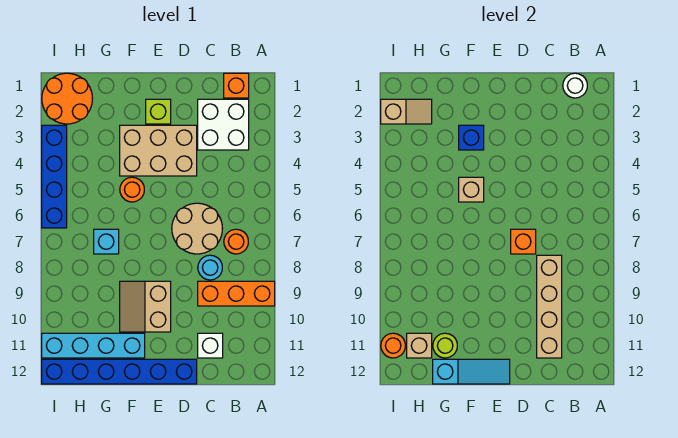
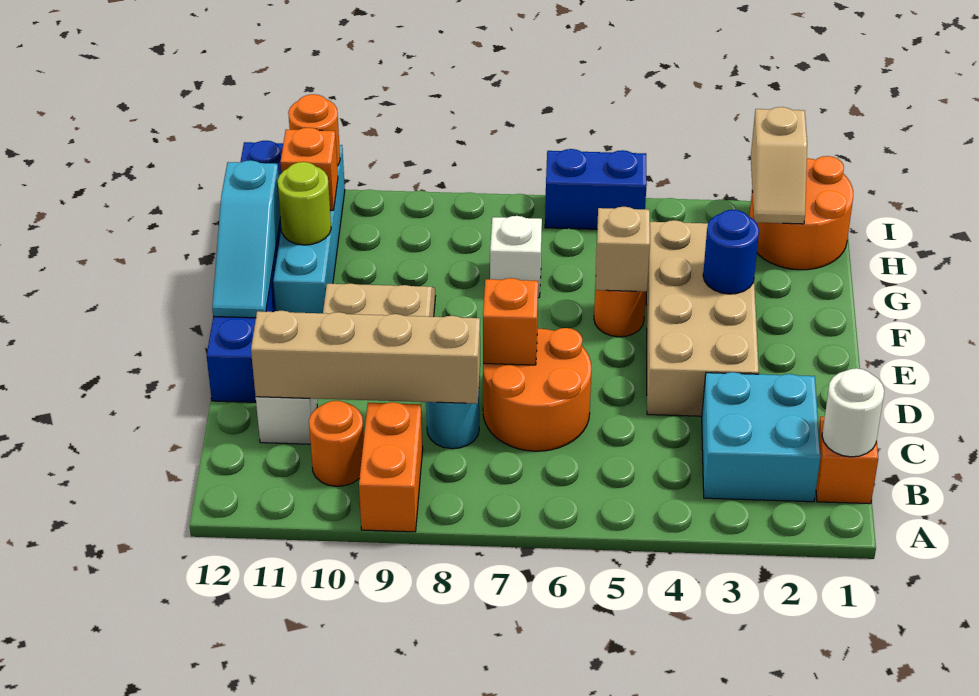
orange brick A9:C9 level 1 -> orange brick A9:B9 level 1
white brick B2:C3 level 1 -> cyan brick B2:C3 level 1
orange round brick B7 level 1 -> orange round brick B10 level 1
tan round brick C6:D7 level 1 -> orange round brick C6:D7 level 1
tan brick D3:F4 level 1 -> tan brick D3:G4 level 1
lime brick E2 level 1 -> none
blue brick F3 level 2 -> blue round brick F3 level 2
cyan brick G7 level 1 -> white brick G7 level 1
tan brick H11 level 2 -> orange brick H11 level 2
blue brick I3:I6 level 1 -> blue brick I5:I6 level 1

